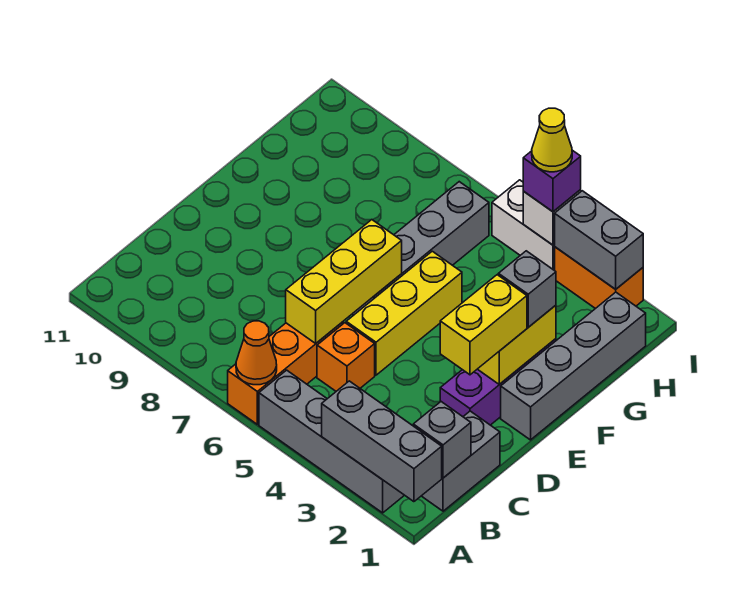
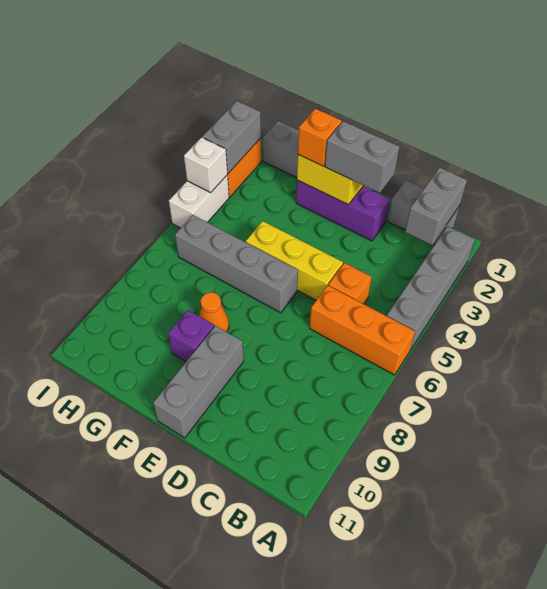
grey brick A1:A3 level 2 -> grey brick E9:E11 level 1
orange cone A6 level 2 -> orange cone F8 level 1
grey brick B1 level 2 -> grey brick B1:B2 level 2
yellow brick C6:E6 level 2 -> none
yellow brick D2:E2 level 3 -> grey brick D2:E2 level 3
grey brick F2 level 3 -> orange brick F2 level 3
purple brick I4 level 3 -> purple brick F9 level 1
yellow cone I4 level 4 -> none

